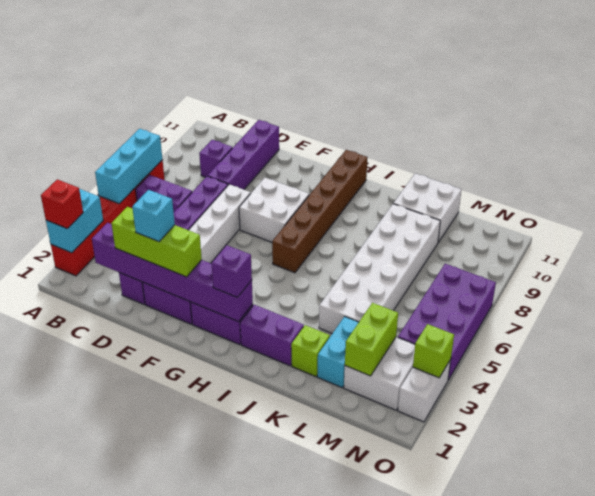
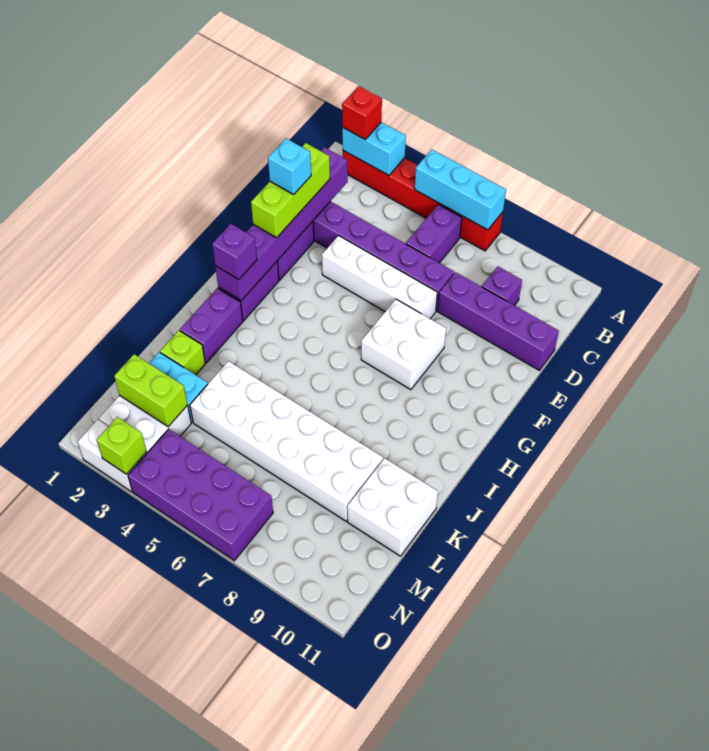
brown brick H6:H11 level 1 -> none

